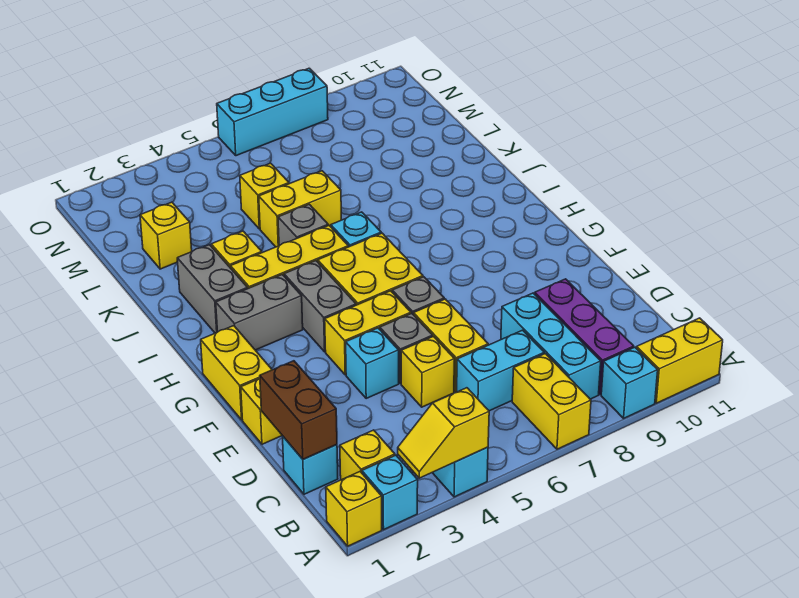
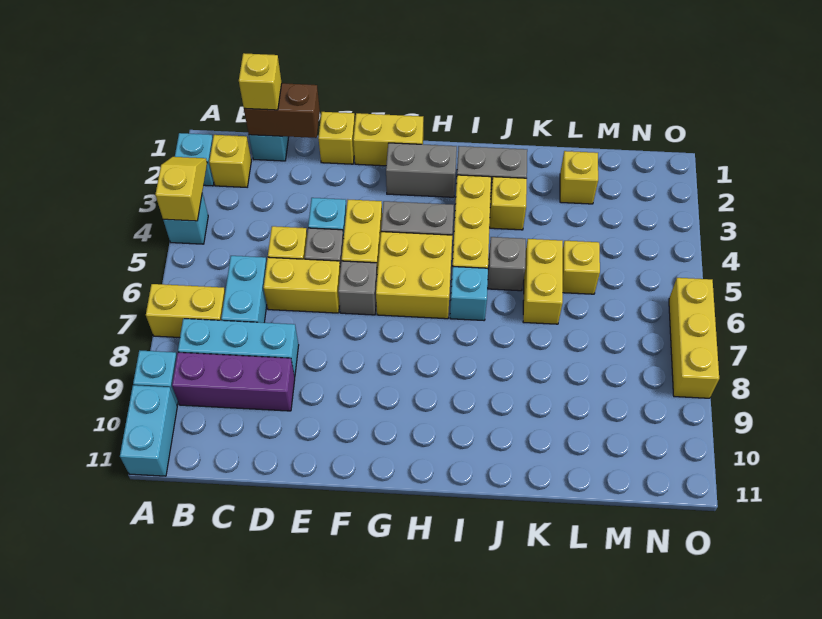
yellow brick A1 level 1 -> yellow brick C1 level 3
yellow brick A10:A11 level 1 -> cyan brick A10:A11 level 1
grey brick H2:H3 level 1 -> grey brick G2:H2 level 1
cyan brick O6:O8 level 1 -> yellow brick O6:O8 level 1

